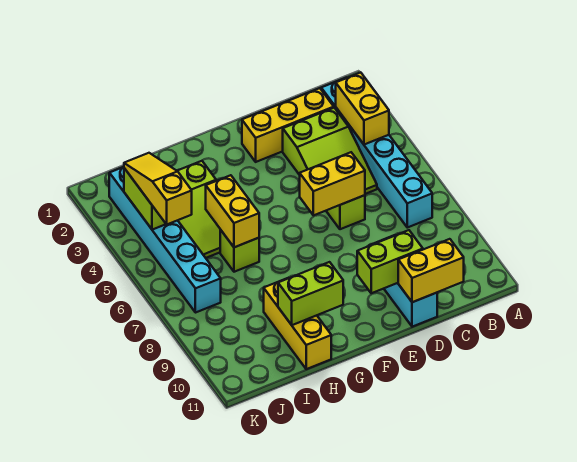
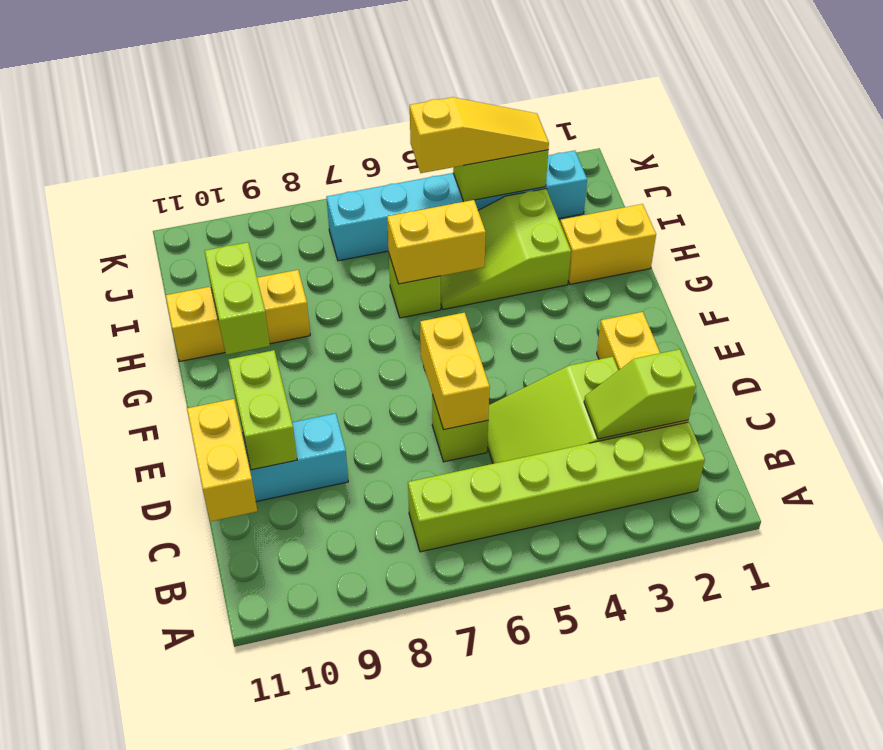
cyan brick B2:B7 level 1 -> lime brick B2:B7 level 1
yellow brick B3:B4 level 2 -> yellow brick H1:H2 level 1
none -> lime slope C2:C3 level 2 top 2

